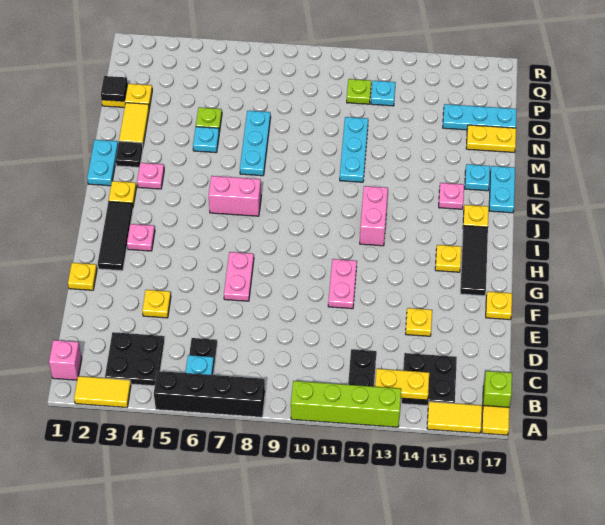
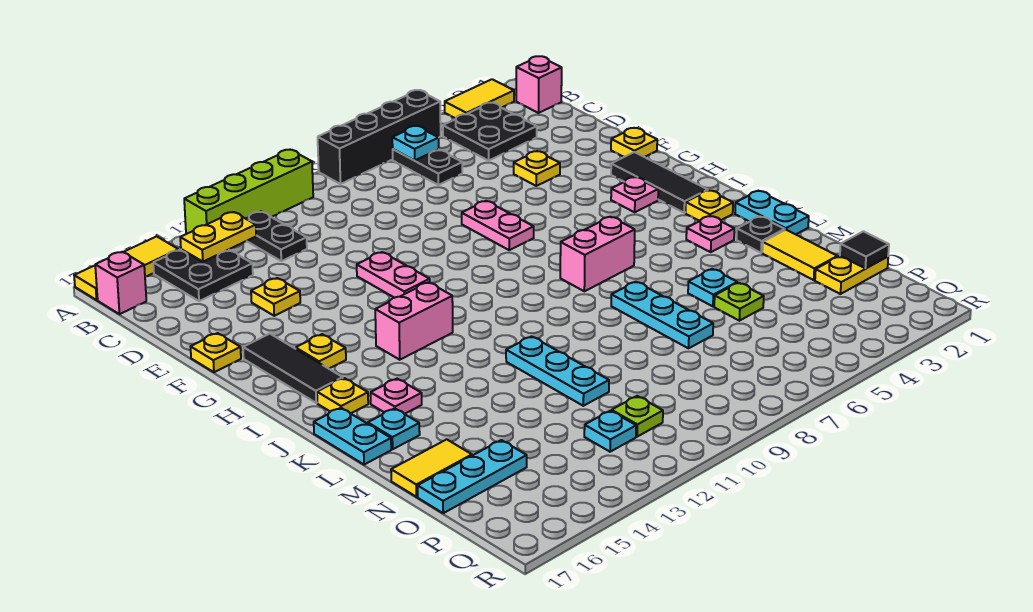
lime brick B17 level 1 -> pink brick B17 level 1
pink brick I12:J12 level 1 -> pink brick I12:I13 level 1
yellow plate N16:N17 level 1 -> yellow tile N16:N17 level 1

